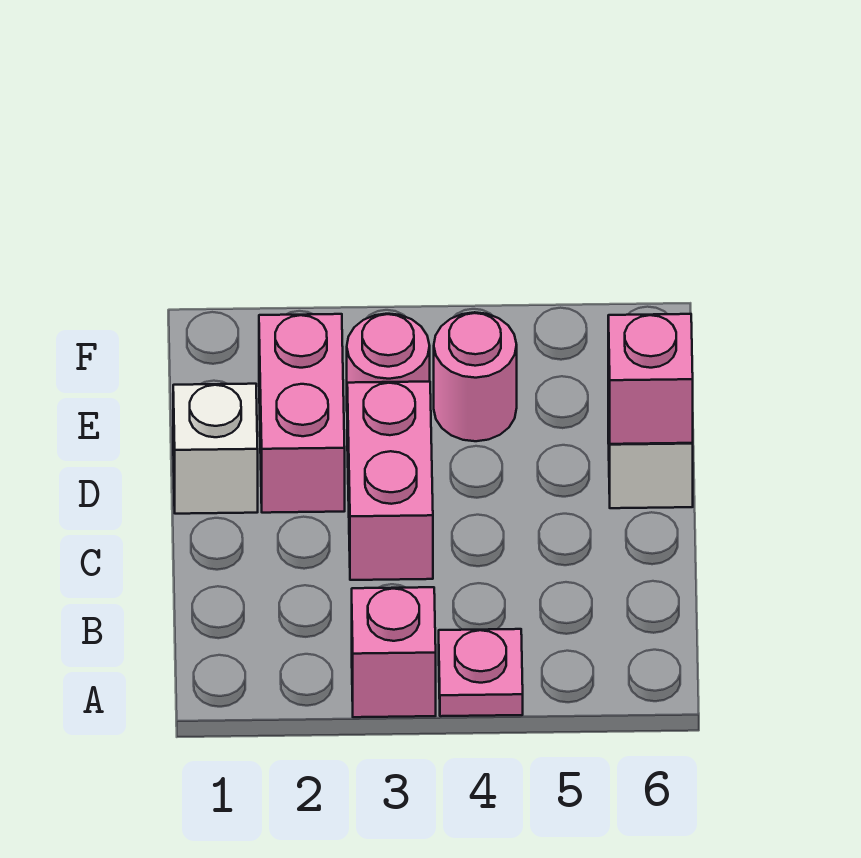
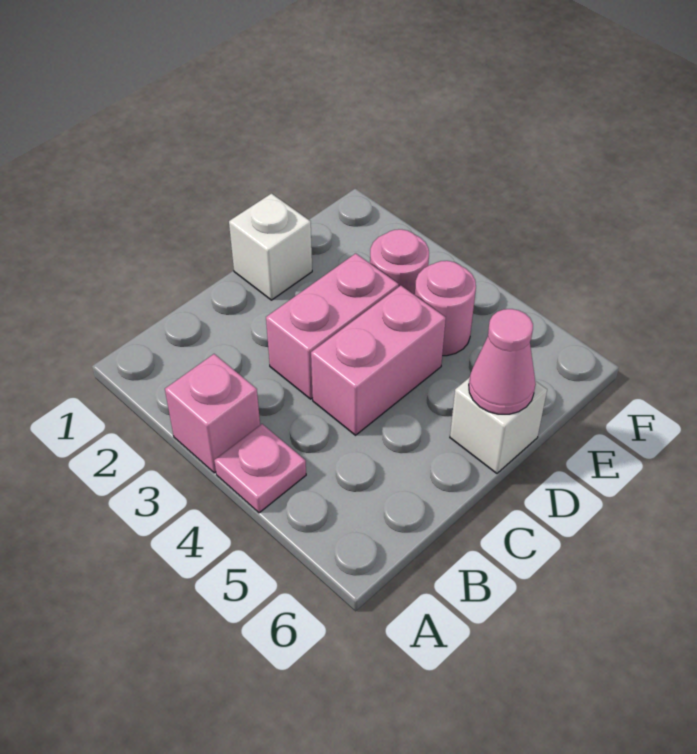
pink brick D2:E2 level 1 -> pink brick C4:D4 level 1
pink brick D6 level 2 -> pink cone D6 level 2

